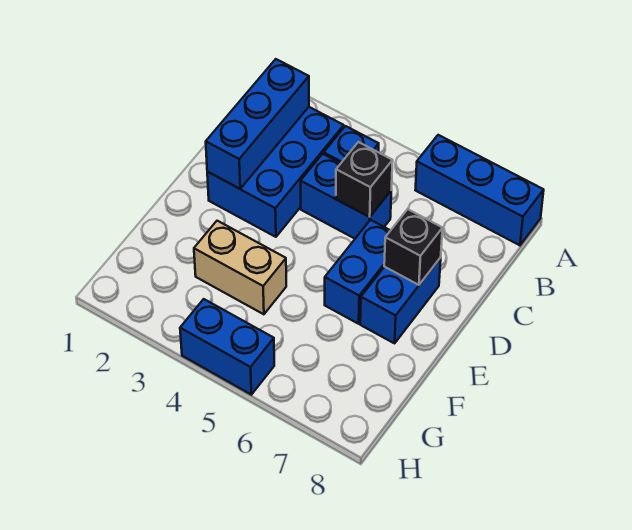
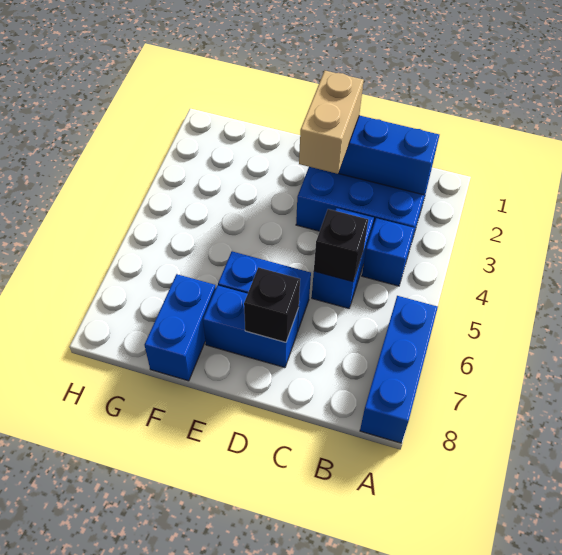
tan brick F3:F4 level 1 -> tan brick D2:D3 level 3
blue brick H4:H5 level 1 -> blue brick F7:F8 level 1

